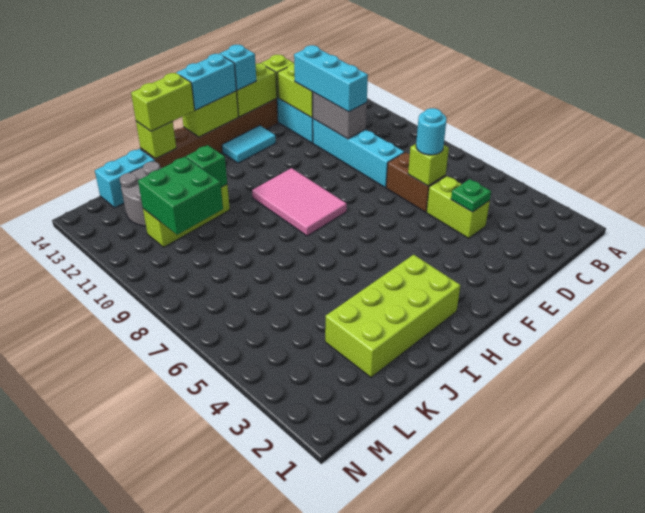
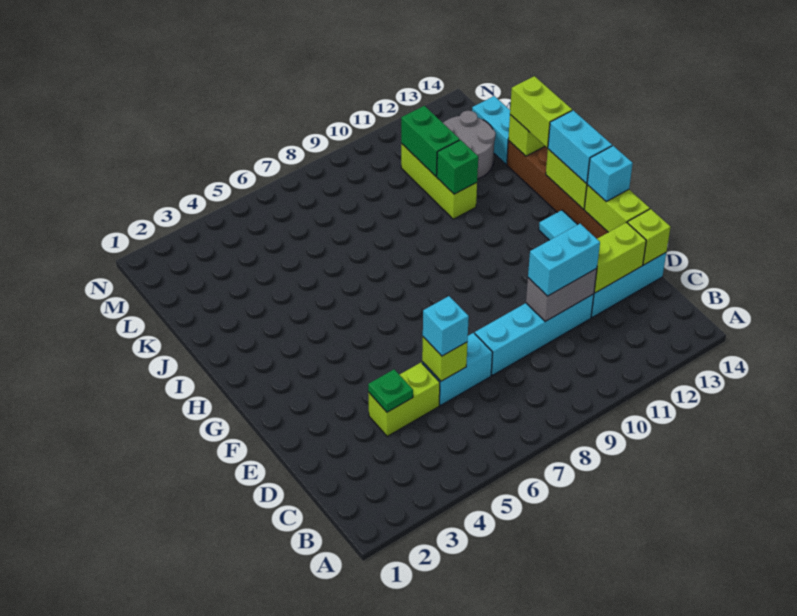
brown brick D6:D7 level 1 -> cyan brick D6:D7 level 1
cyan round brick D6 level 3 -> cyan brick D6 level 3
cyan brick D10:D12 level 3 -> cyan brick D10:D11 level 3
pink tile G8:H10 level 1 -> none
lime brick H2:K3 level 1 -> none
green brick K10:L11 level 2 -> green brick K11:L11 level 2

